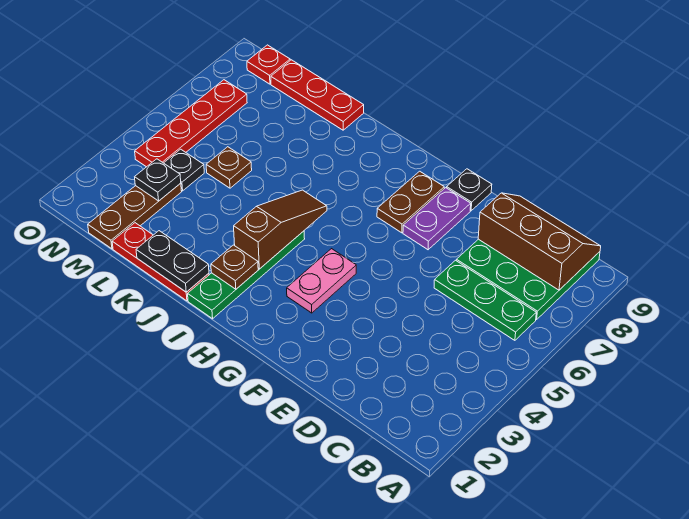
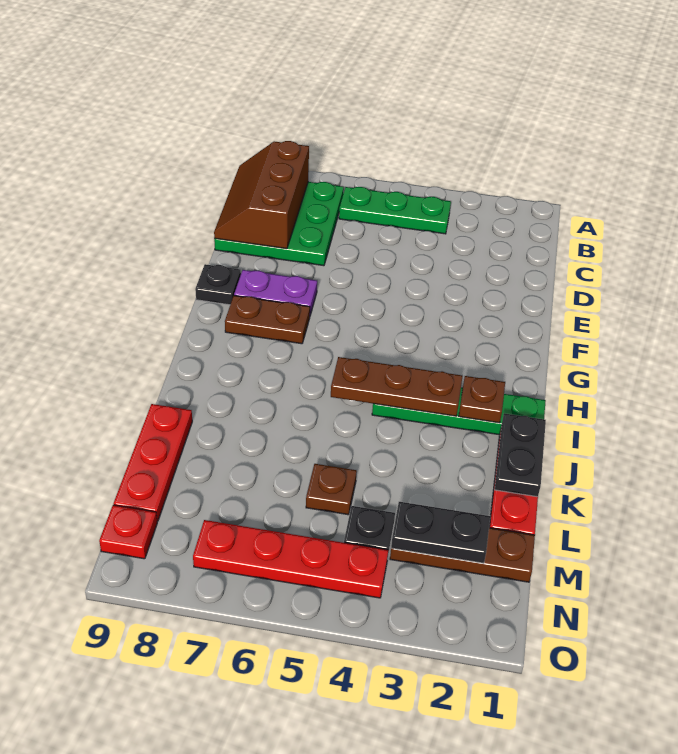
green plate B6:D6 level 1 -> green plate B4:B6 level 1
pink plate G3:G4 level 1 -> none
brown slope I3:I5 level 2 top 3 -> brown plate I3:I5 level 2
black plate M3 level 2 -> black plate M2:M3 level 2

